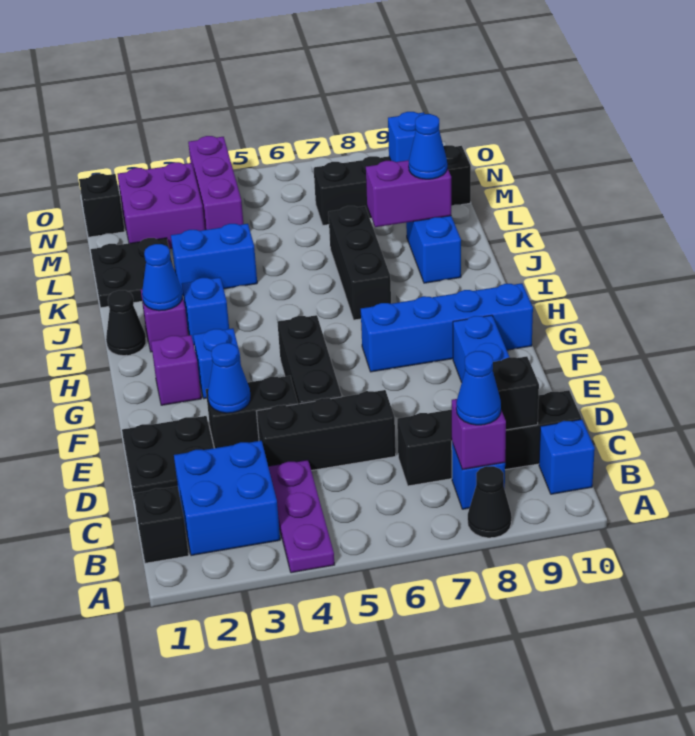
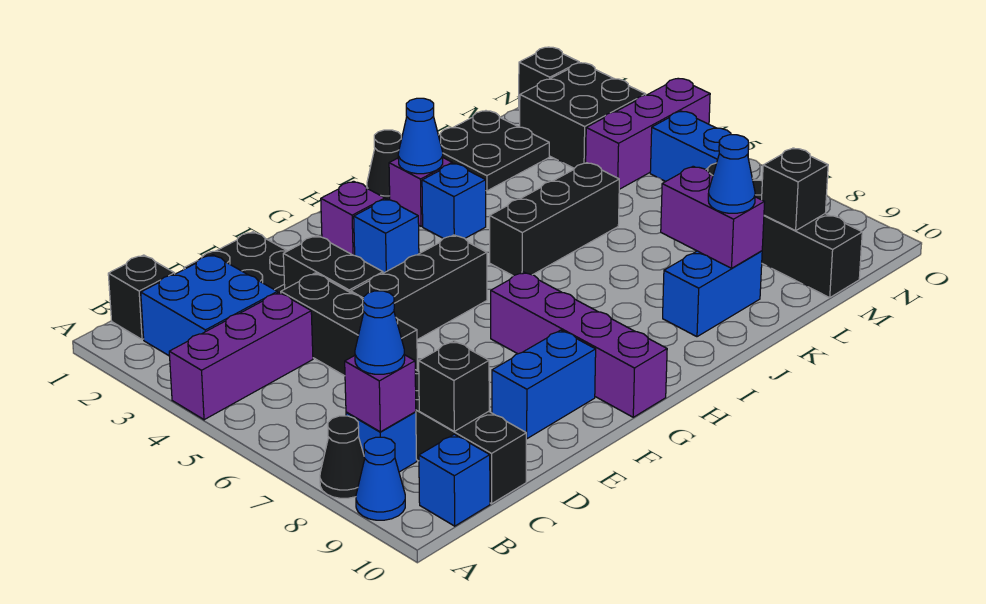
purple plate A4:C4 level 1 -> purple brick A4:C4 level 1
blue cone E3 level 2 -> blue cone A9 level 1
blue brick G7:G10 level 1 -> purple brick G7:G10 level 1
black brick I7:K7 level 1 -> black brick I5:K5 level 1
blue brick K3:K4 level 1 -> blue brick N5:N6 level 1
purple brick M2:N3 level 1 -> black brick M2:N3 level 1
blue brick M9 level 2 -> black brick M9 level 2

